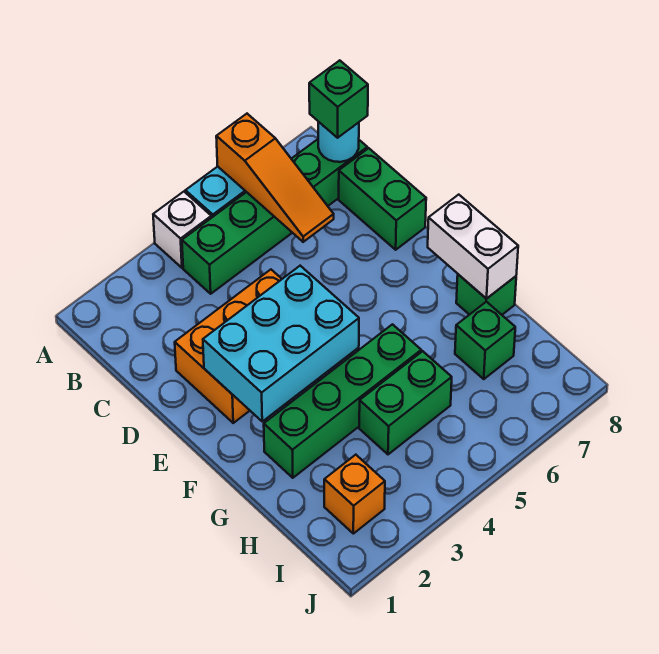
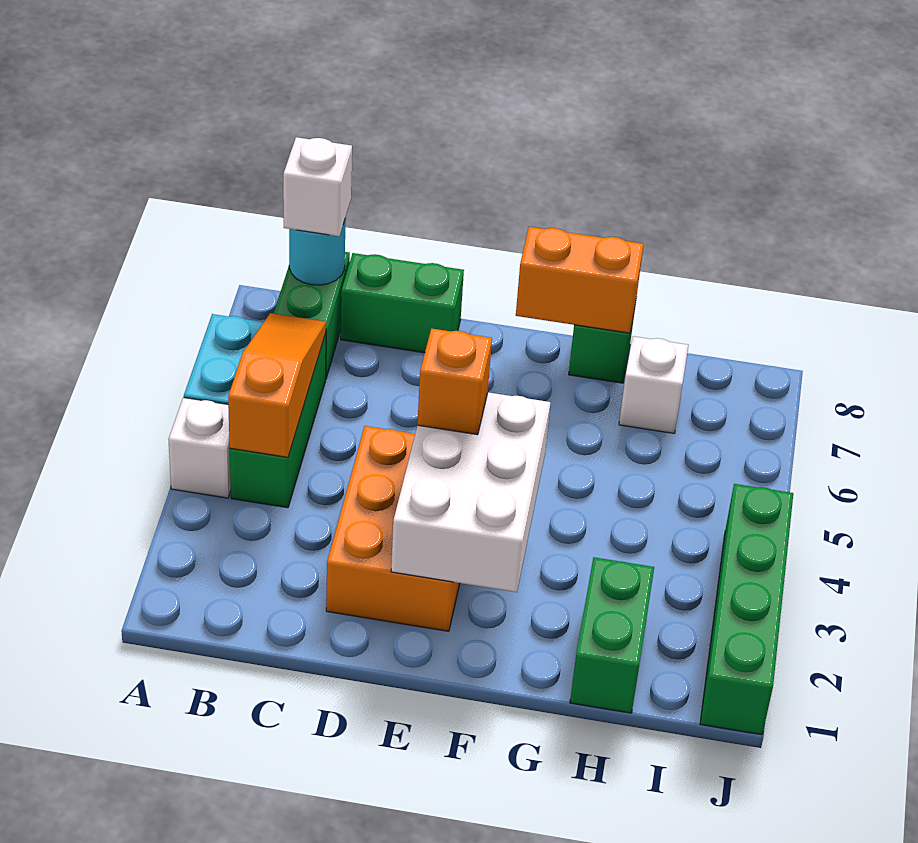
orange slope A6:C6 level 2 top A -> orange slope B4:B6 level 2 top 4
green brick B8 level 3 -> white brick B8 level 3
cyan brick E2:F4 level 2 -> white brick E2:F4 level 2
white brick F8:G8 level 2 -> orange brick F8:G8 level 2
green brick G2:G5 level 1 -> green brick J1:J4 level 1
green brick H4:H5 level 1 -> green brick H1:H2 level 1
green brick H7 level 1 -> white brick H7 level 1
orange brick I2 level 1 -> orange brick E4 level 3

